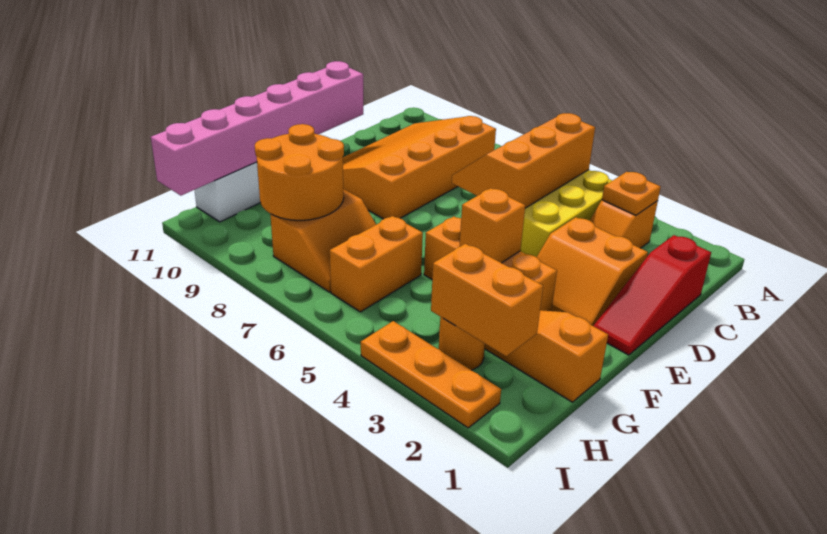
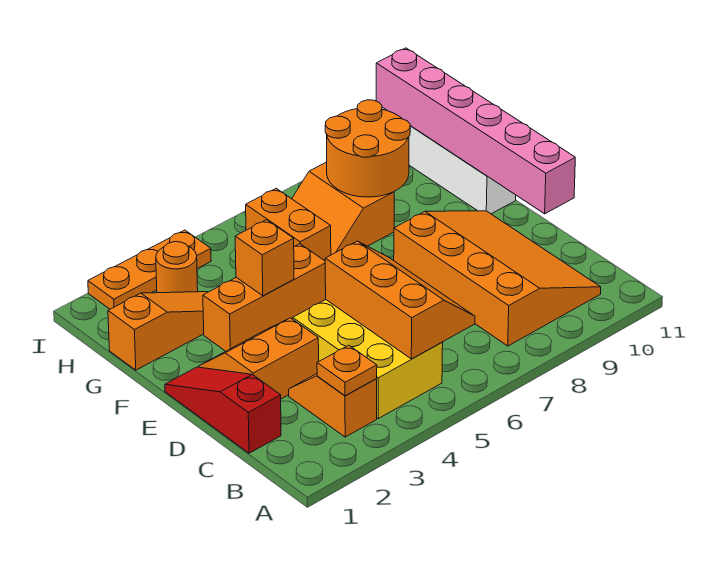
orange brick H2:H3 level 2 -> none

